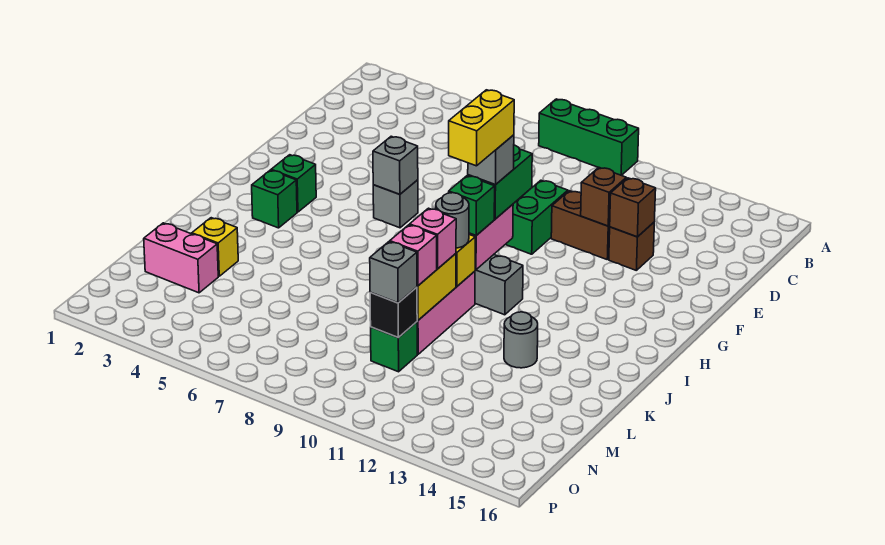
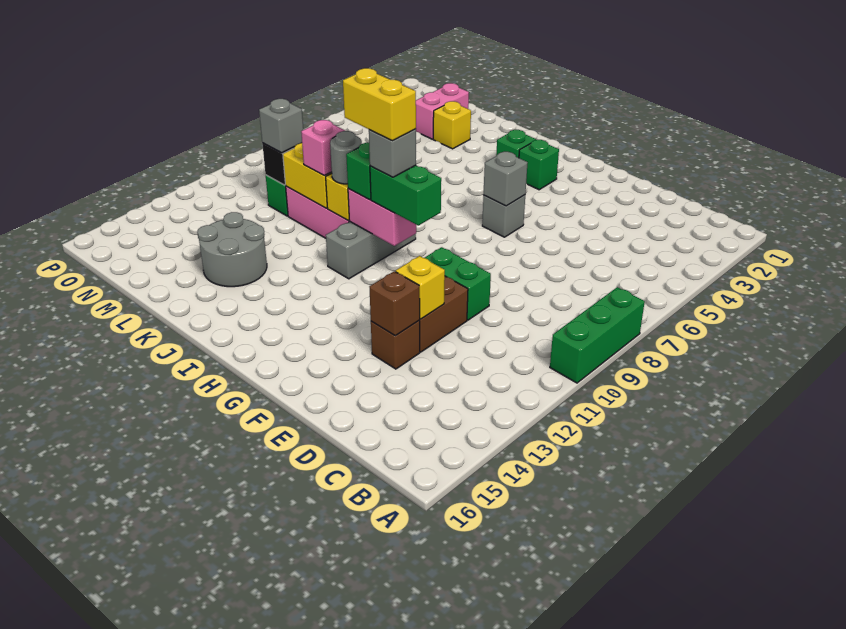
brown brick E12 level 2 -> yellow brick E12 level 2
grey round brick K13 level 1 -> grey round brick K13:L14 level 1
pink brick L10 level 3 -> none

